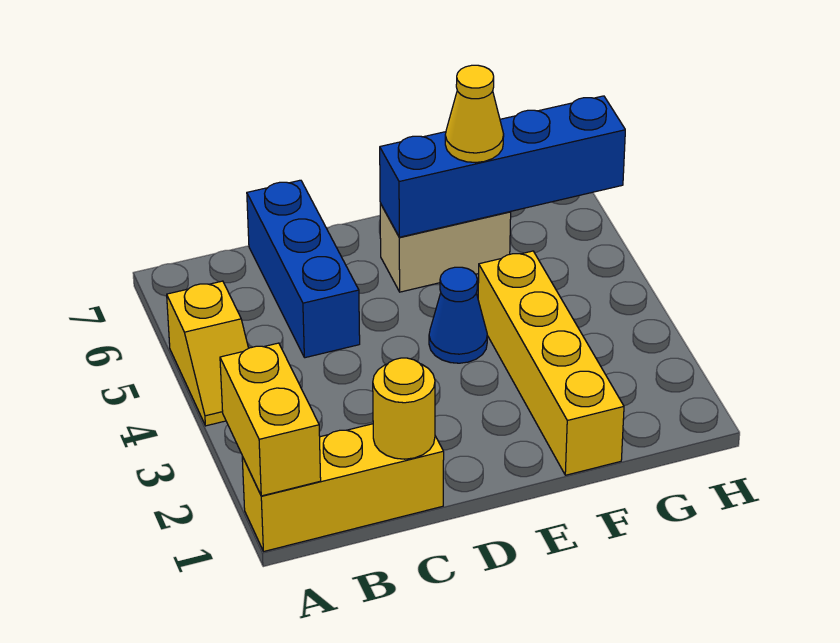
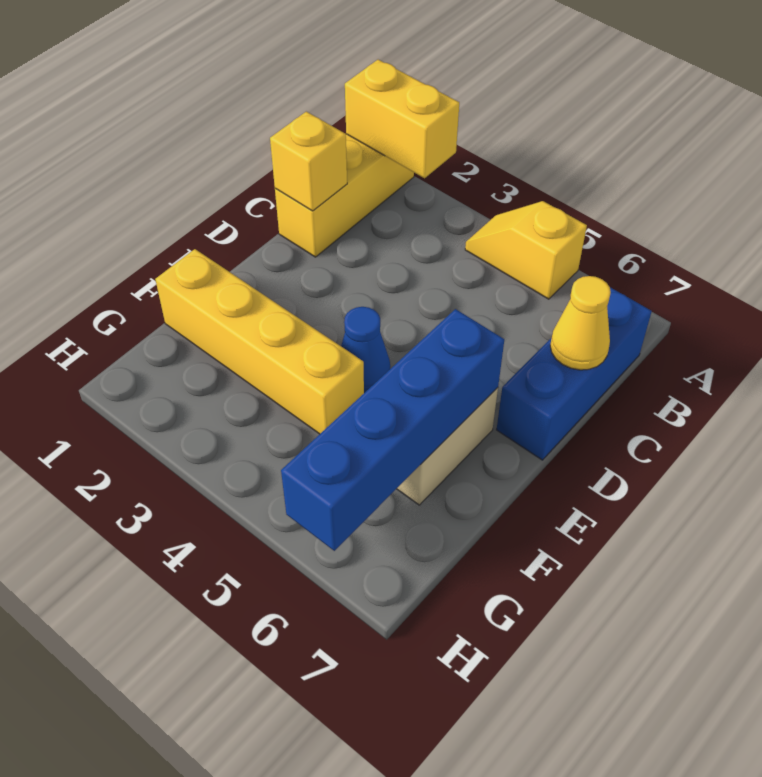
yellow round brick C1 level 2 -> yellow brick C1 level 2
blue brick C5:C7 level 1 -> blue brick B7:D7 level 1
yellow cone F6 level 3 -> yellow cone C7 level 2

